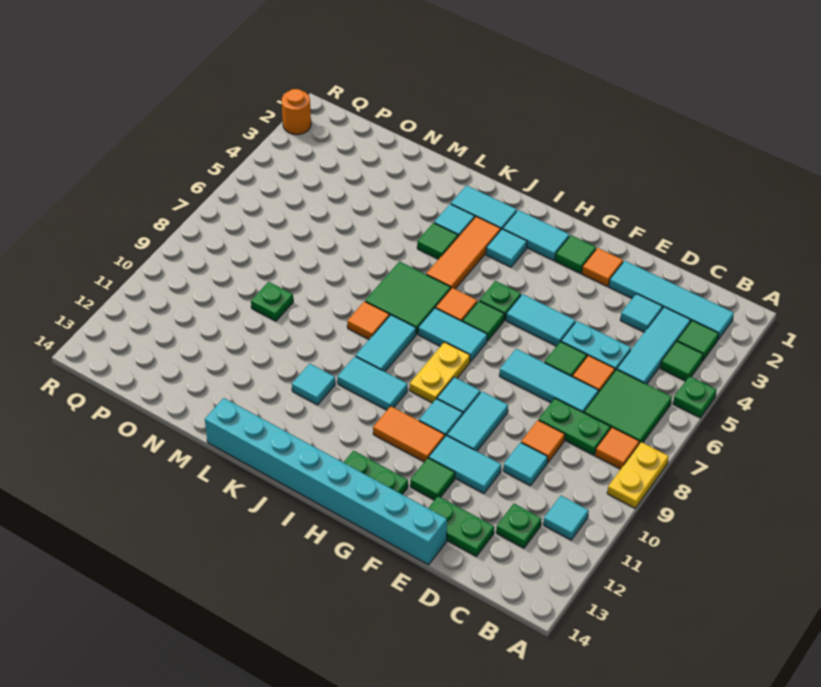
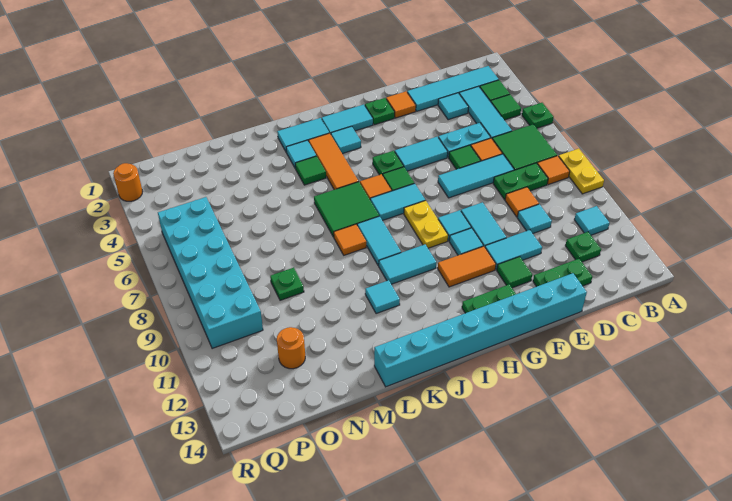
green tile G2 level 1 -> green plate G2 level 1
none -> orange round brick O12 level 1
none -> cyan brick P5:Q10 level 1

